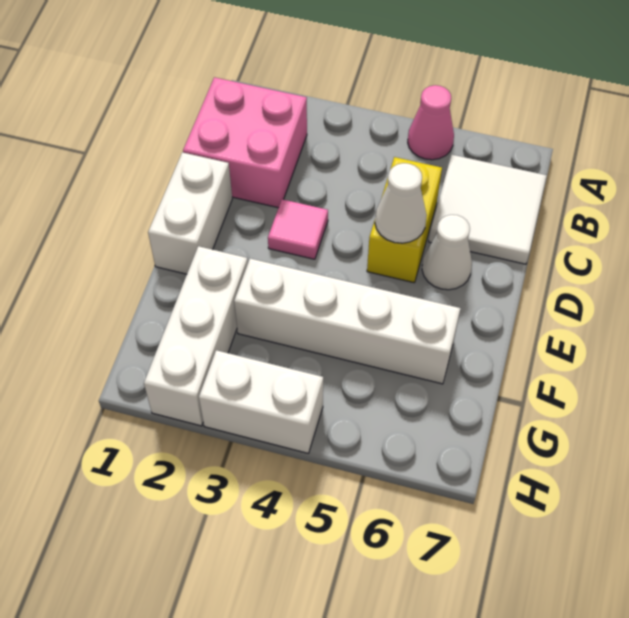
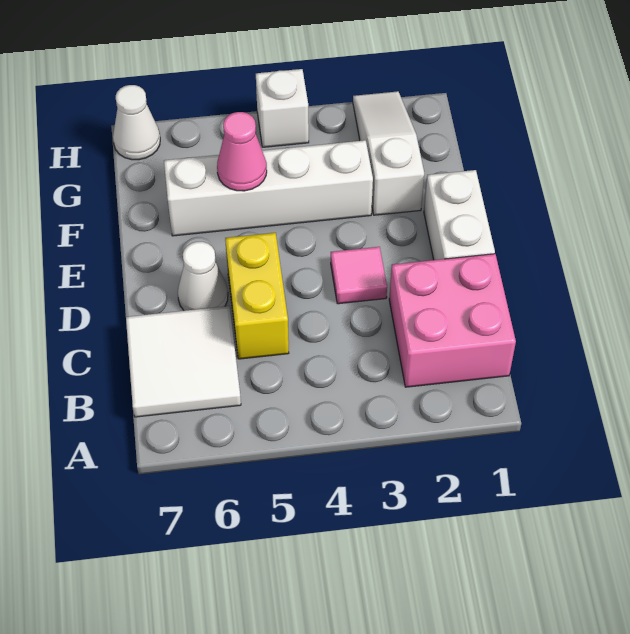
pink cone A5 level 1 -> pink cone F5 level 2
white cone D5 level 2 -> white cone H7 level 1
white brick F2:H2 level 1 -> white slope F2:H2 level 1 top F
white brick H3:H4 level 1 -> white brick H4 level 1

